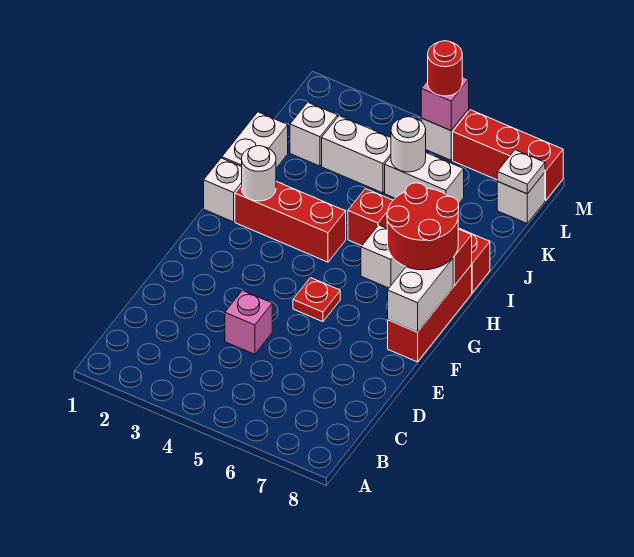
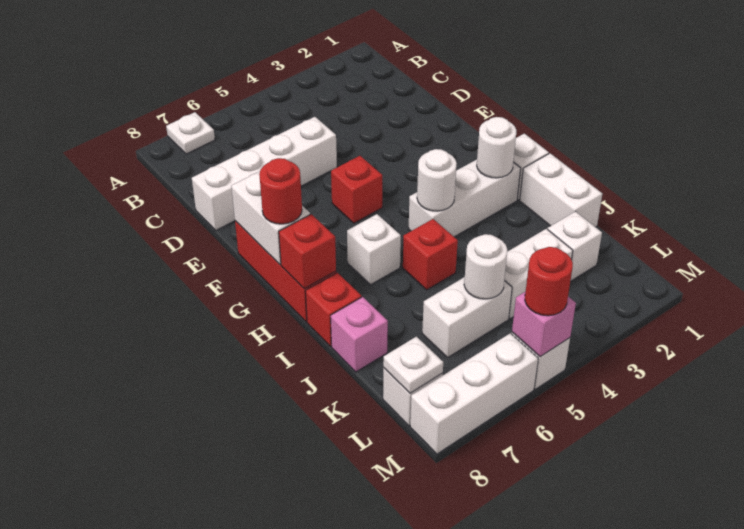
none -> white plate A7 level 1
pink brick D4 level 1 -> pink brick J8 level 1
none -> white brick D5:D8 level 1
red plate F5 level 1 -> red brick F5 level 1
red round brick G7:H8 level 3 -> red round brick G8 level 3
red brick H2:H4 level 1 -> white brick H2:H4 level 1
none -> white round brick H4 level 2
red brick M6:M8 level 1 -> white brick M6:M8 level 1

